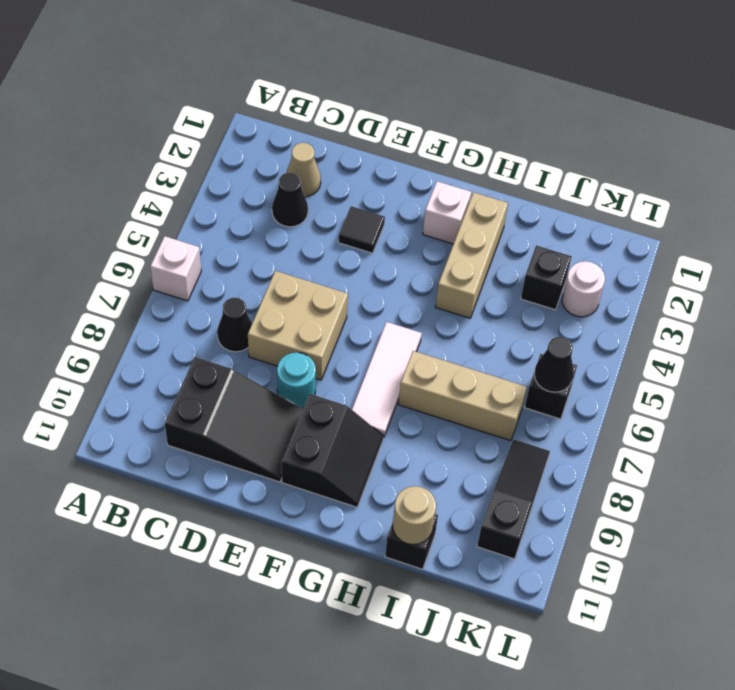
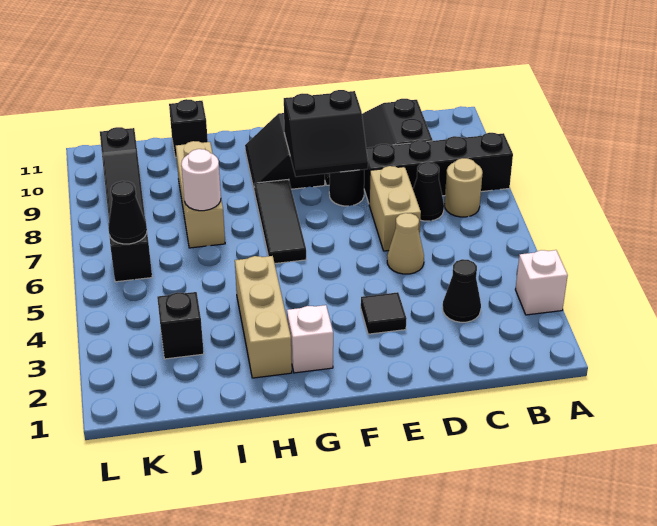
white brick A6 level 1 -> white brick A3 level 1
none -> black brick A8:D8 level 1
tan cone C2 level 1 -> tan cone D5 level 1
tan brick D6:E7 level 1 -> tan brick D6:D7 level 1
cyan round brick E8 level 1 -> black round brick E8 level 1
none -> black slope E8:F9 level 2 top 9
white tile G6:G8 level 1 -> black tile G6:G8 level 1
tan brick H7:J7 level 1 -> tan brick I7:I9 level 1
tan round brick I11 level 2 -> tan round brick B7 level 1
white round brick K3 level 1 -> white round brick I7 level 2

